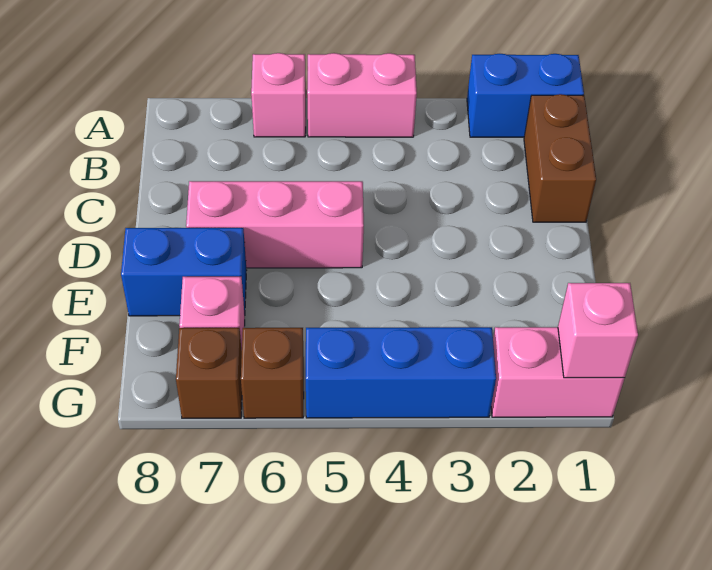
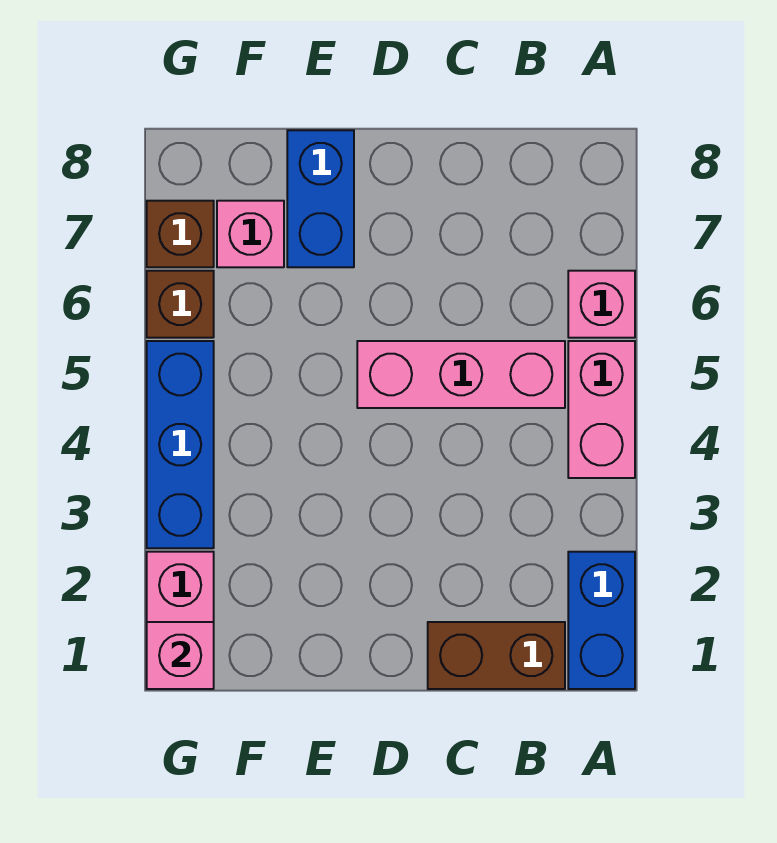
pink brick D5:D7 level 1 -> pink brick B5:D5 level 1

